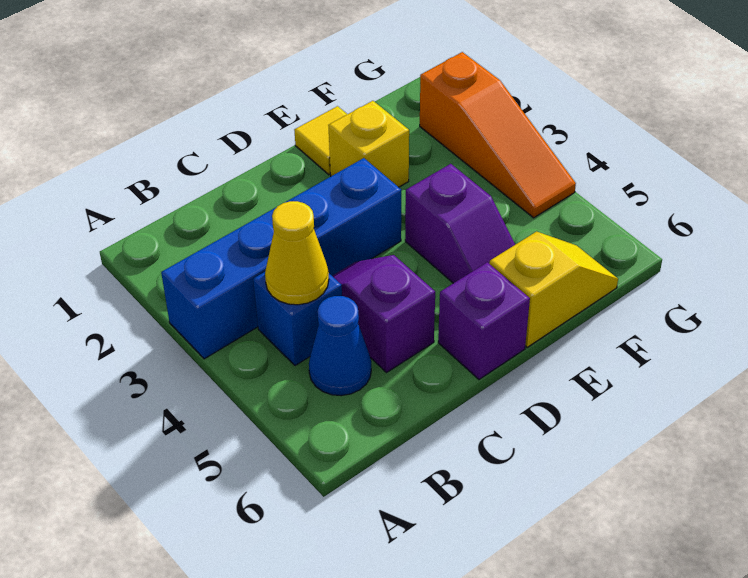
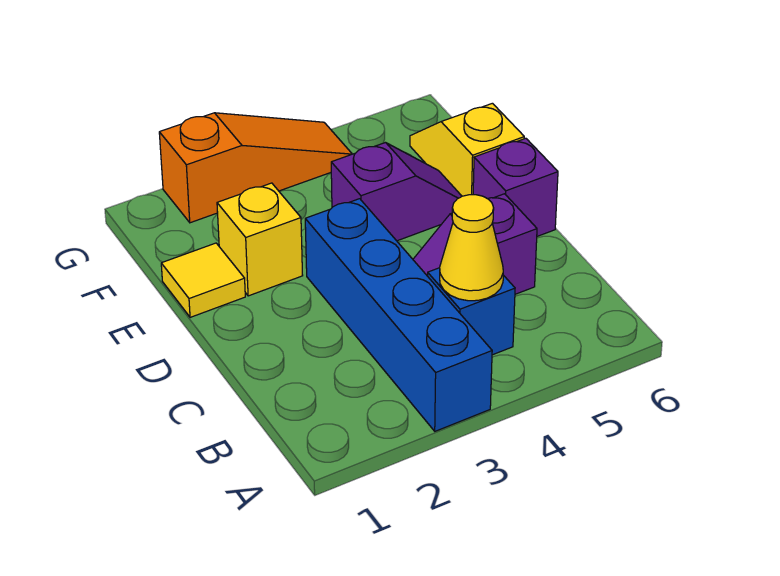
blue cone B5 level 1 -> none

